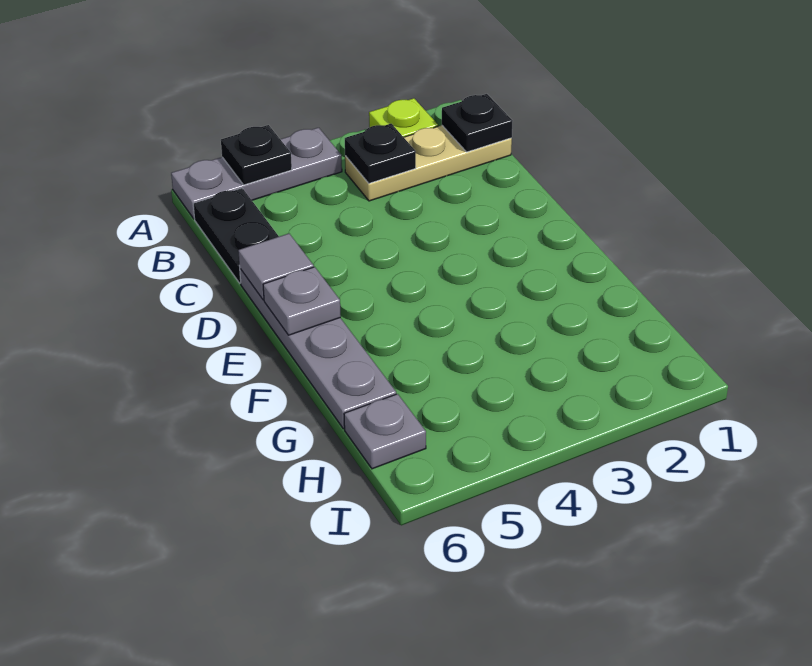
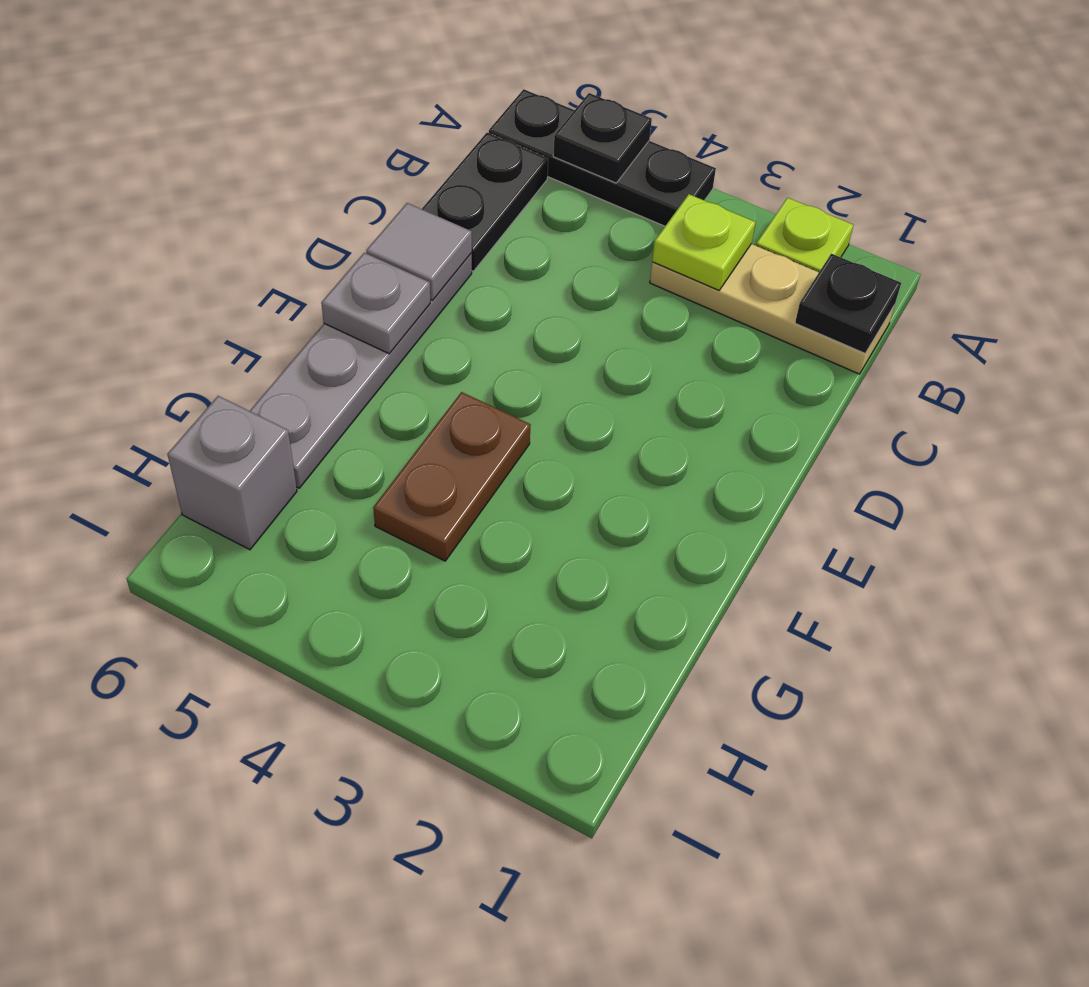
grey plate A4:A6 level 1 -> black plate A4:A6 level 1
black plate B3 level 2 -> lime plate B3 level 2
none -> brown plate F4:G4 level 1
grey plate H6 level 1 -> grey brick H6 level 1

